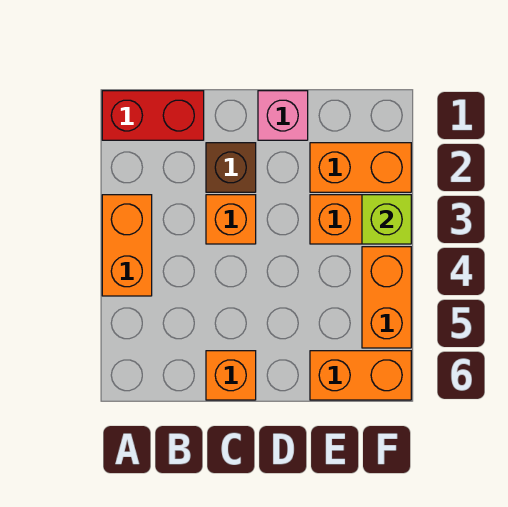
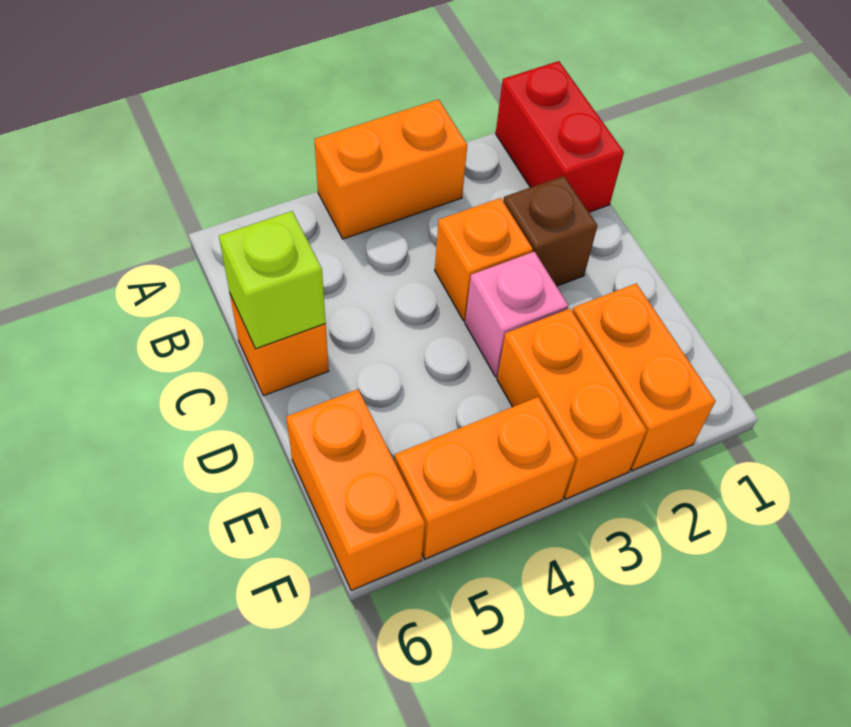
pink brick D1 level 1 -> pink brick D3 level 1
lime brick F3 level 2 -> lime brick C6 level 2

